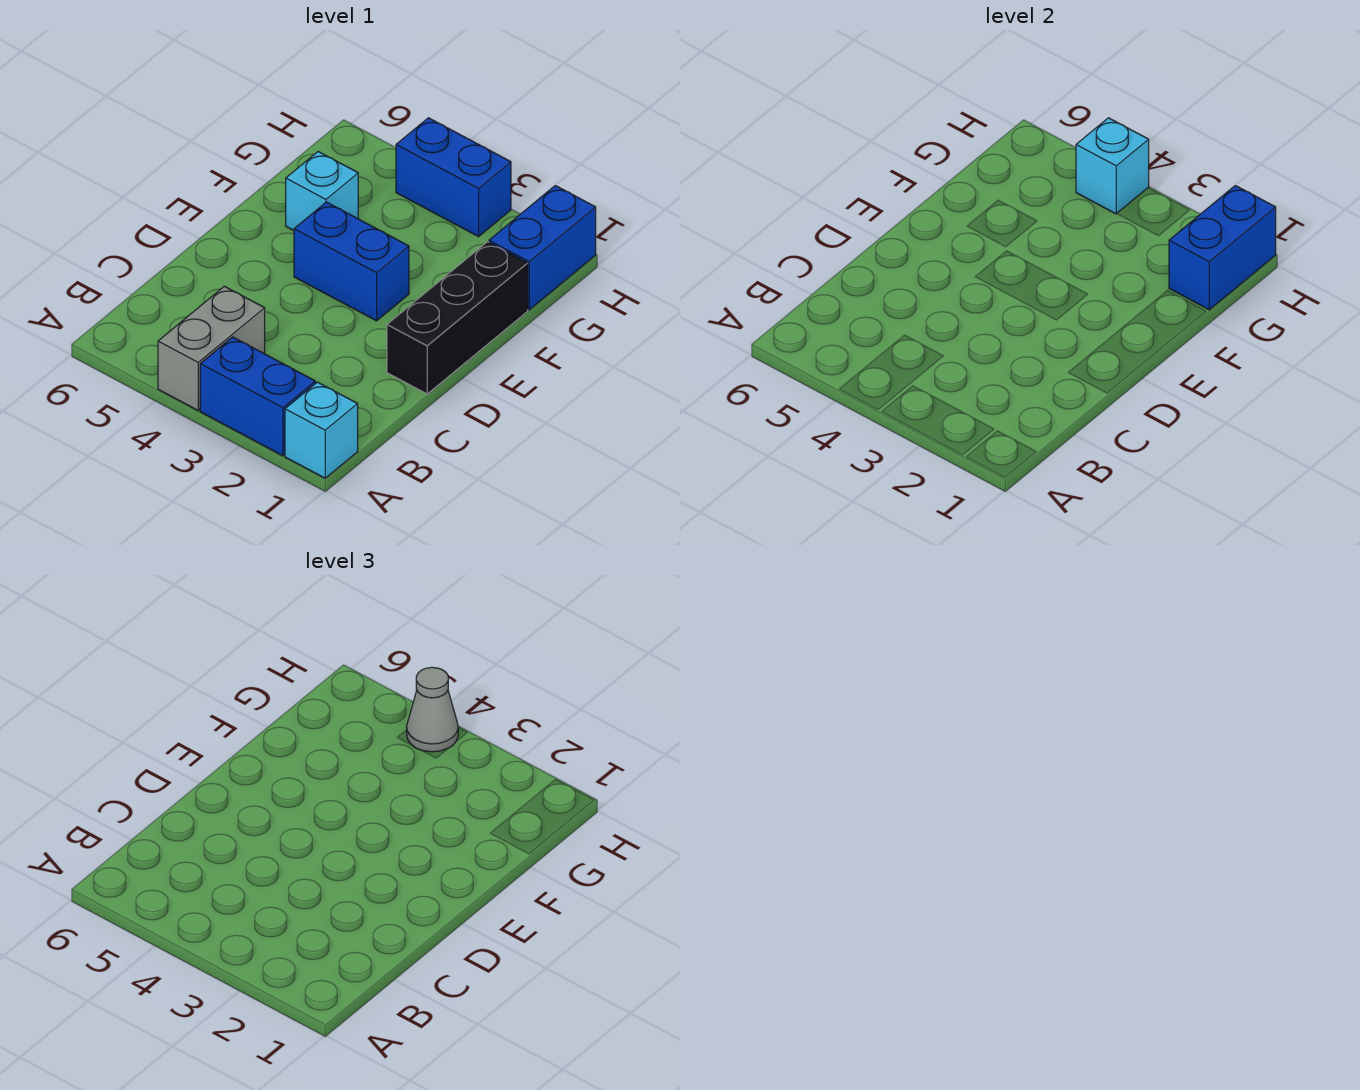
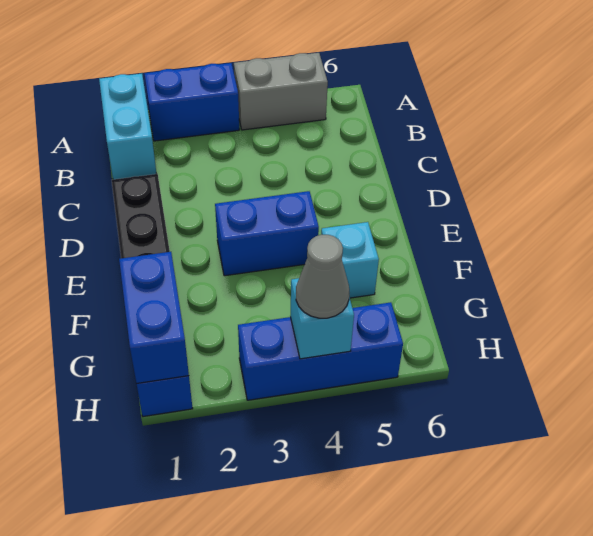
cyan brick A1 level 1 -> cyan brick A1:B1 level 1
grey brick A4:B4 level 1 -> grey brick A4:A5 level 1
blue brick H3:H4 level 1 -> blue brick H3:H5 level 1

